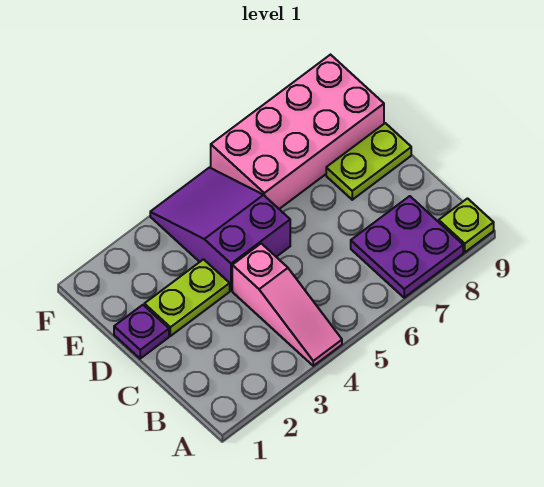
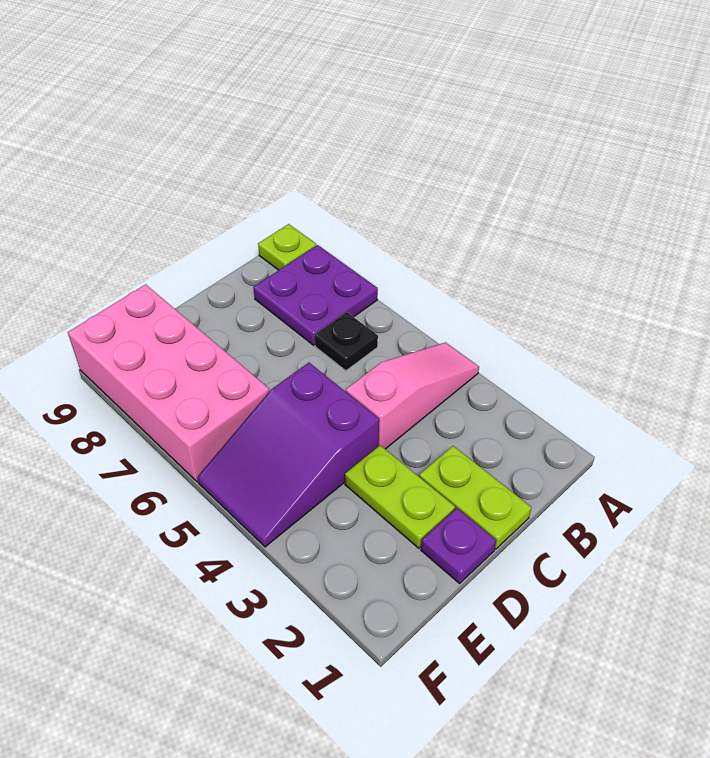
none -> black plate B6 level 1
lime plate D8:D9 level 1 -> lime plate C1:C2 level 1

